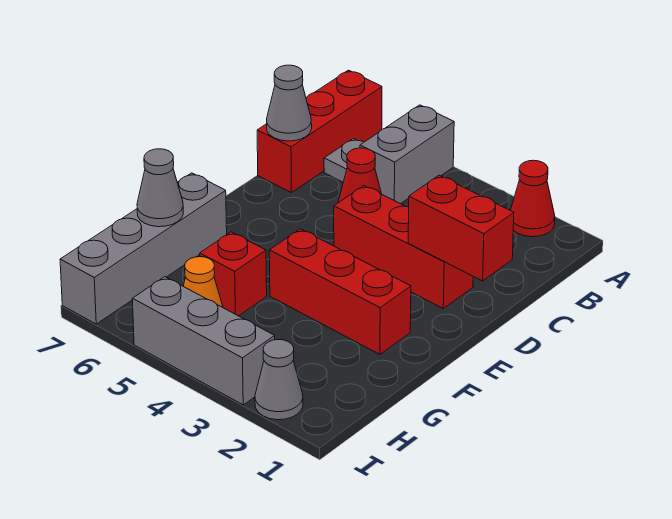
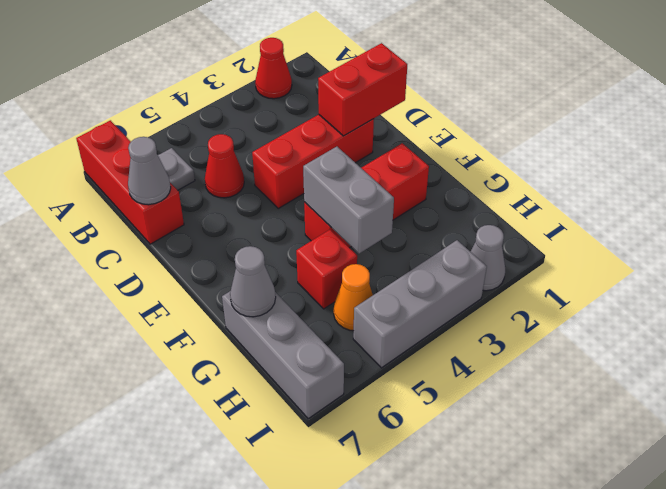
grey brick A5:B5 level 1 -> grey brick F4:G4 level 2
grey brick F7:I7 level 1 -> grey brick G7:I7 level 1

